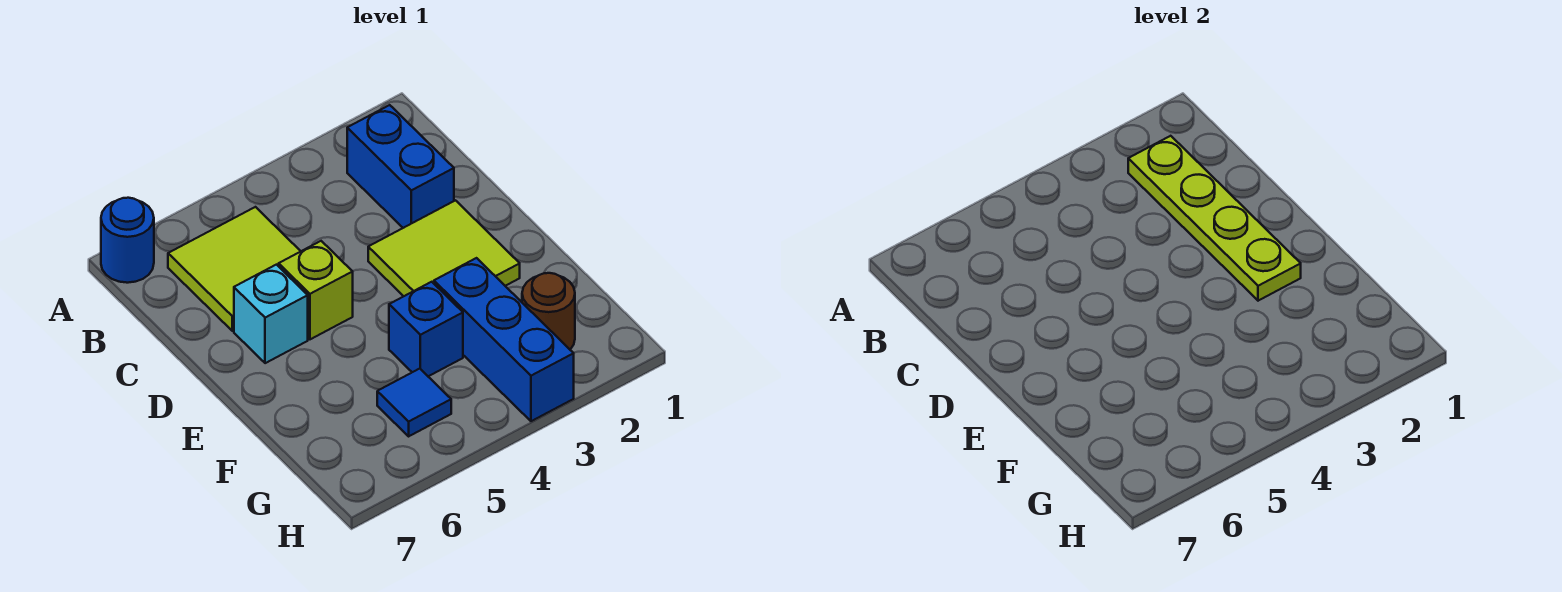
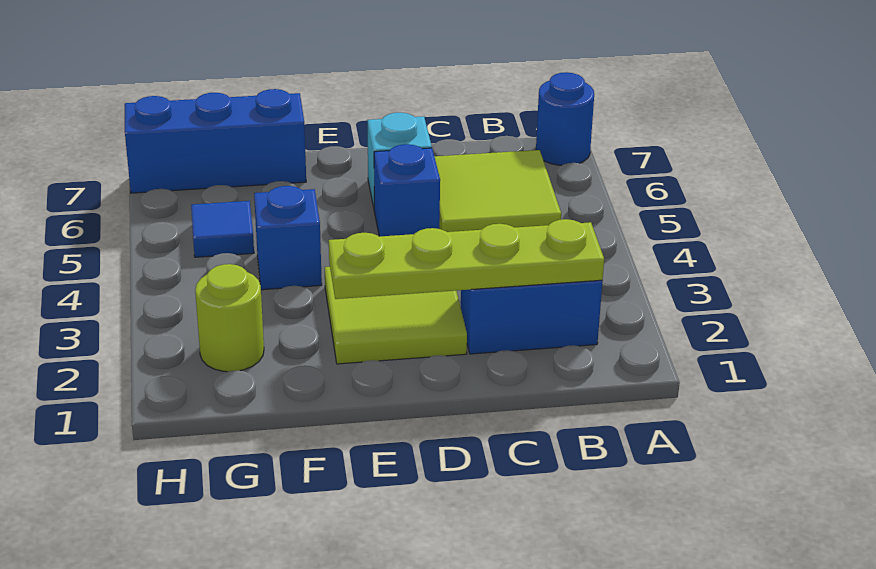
lime brick D5 level 1 -> blue brick D5 level 1
blue brick F3:H3 level 1 -> blue brick F7:H7 level 1
brown round brick G2 level 1 -> lime round brick G2 level 1

